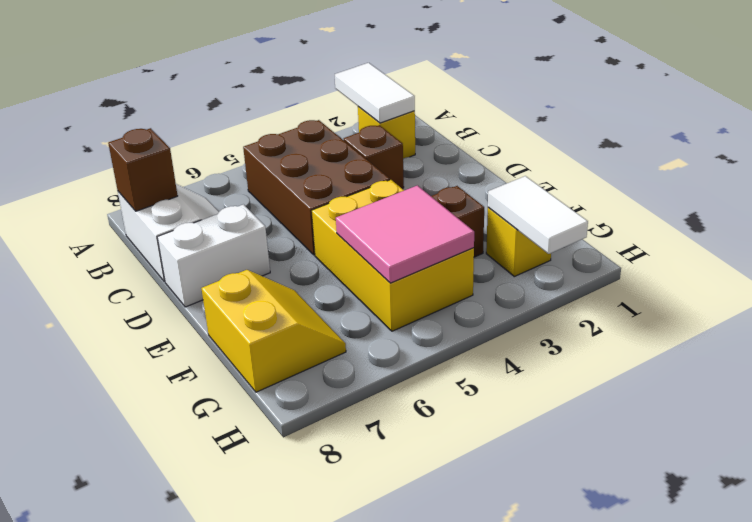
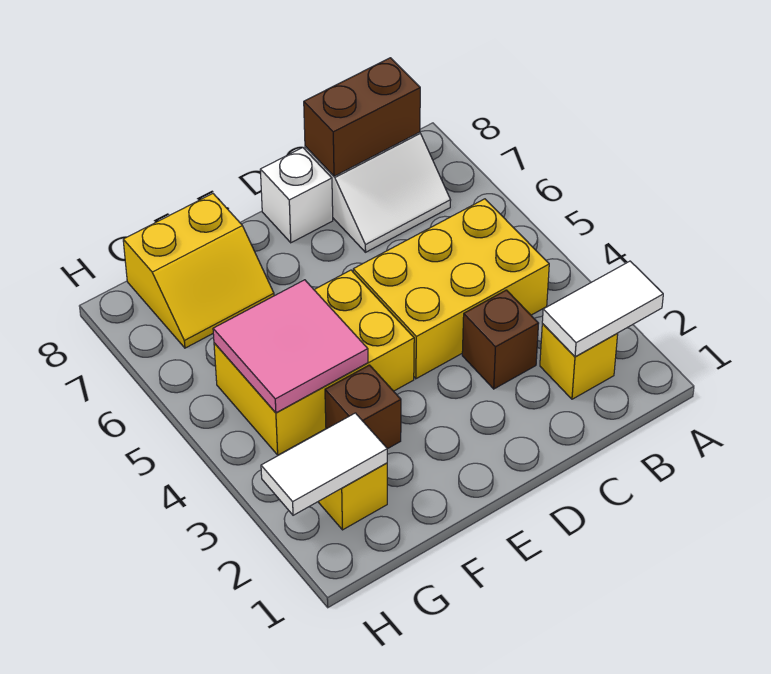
brown brick B4:D5 level 1 -> yellow brick B4:D5 level 1
brown brick B8 level 2 -> brown brick B8:C8 level 2
white brick D7:D8 level 1 -> white brick D8 level 1

